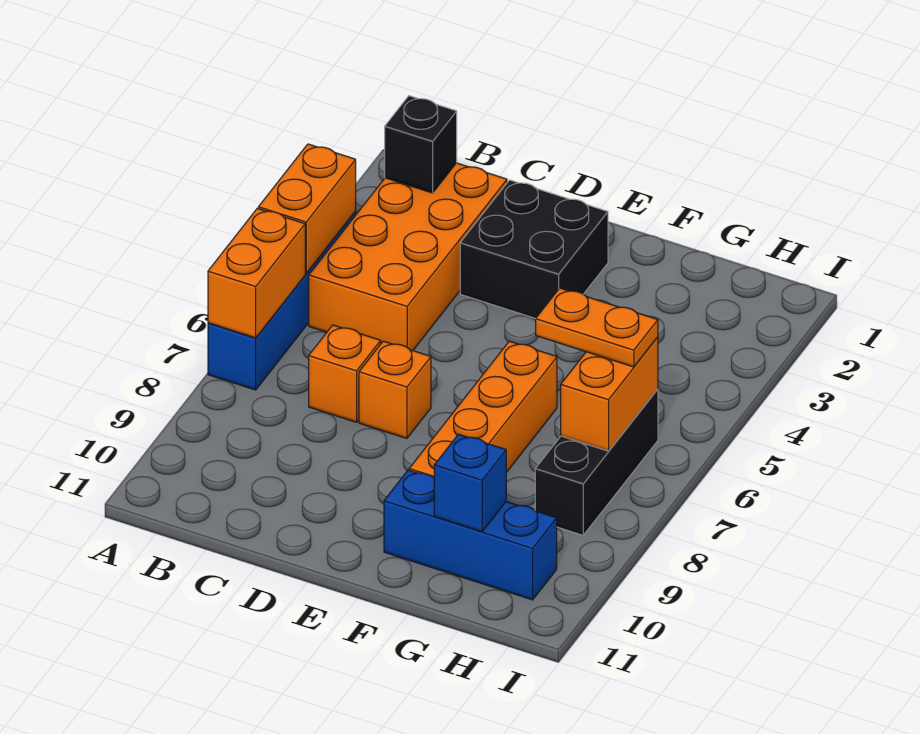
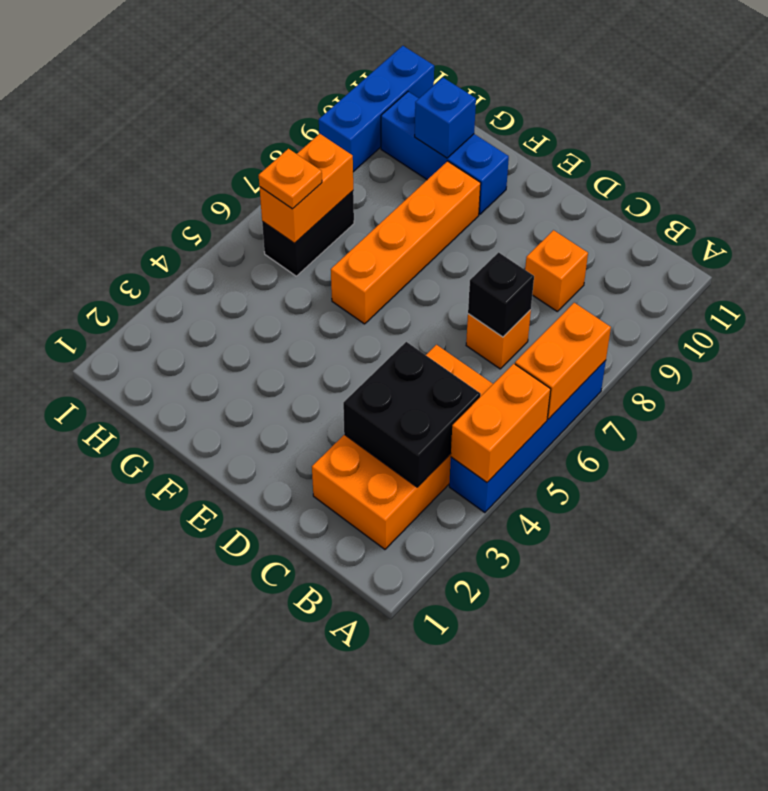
black brick B2 level 2 -> black brick C7 level 2
black brick D2:E3 level 1 -> black brick B3:C4 level 2
orange brick D7 level 1 -> orange brick C9 level 1
orange plate G6:H6 level 3 -> orange plate H6 level 3
black brick H6:H8 level 1 -> black brick H6:H7 level 1
none -> blue brick I9:I11 level 1

